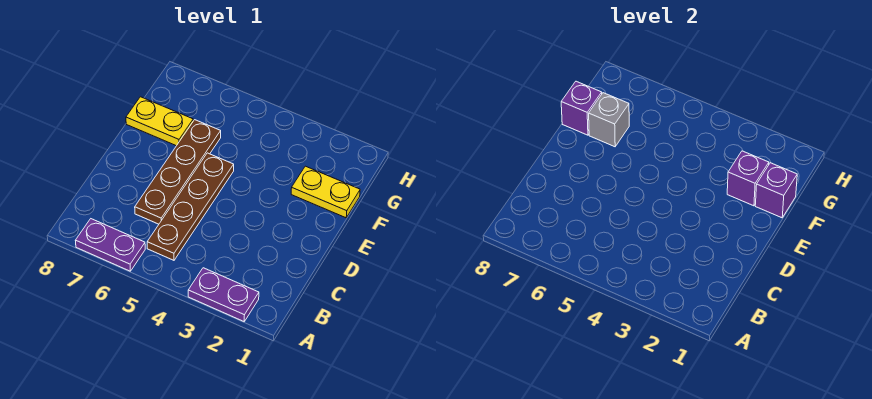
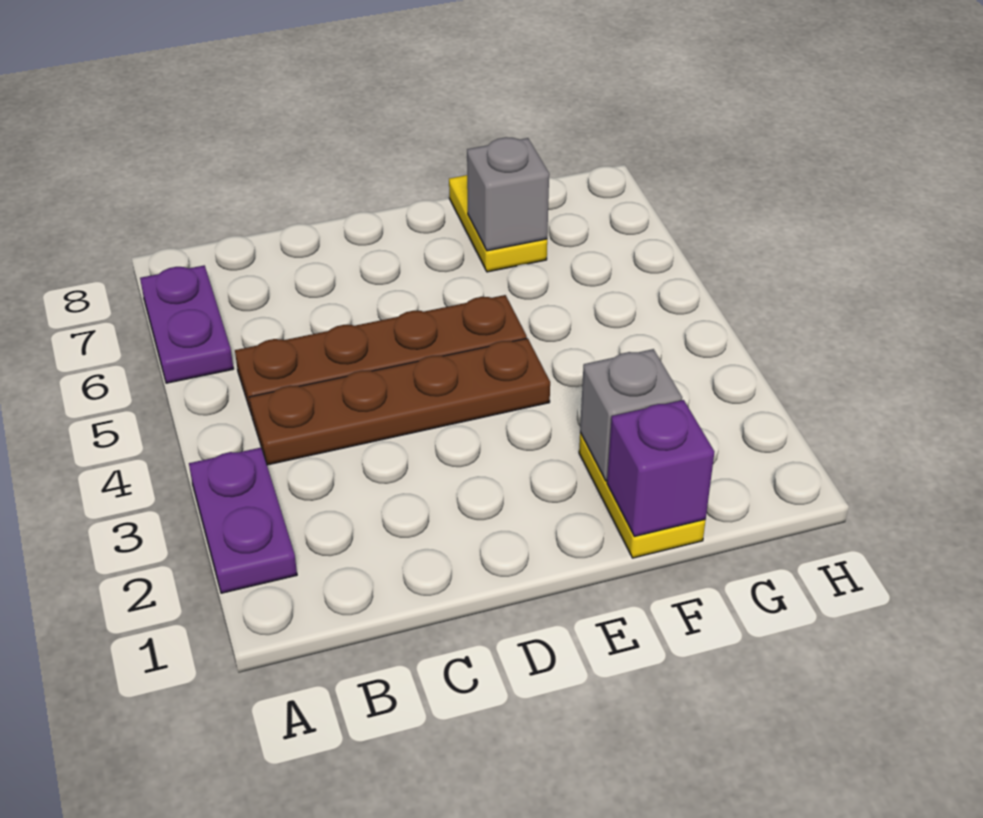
brown plate C6:F6 level 1 -> brown plate B4:E4 level 1
purple brick F2 level 2 -> grey brick F2 level 2
purple brick F8 level 2 -> none

